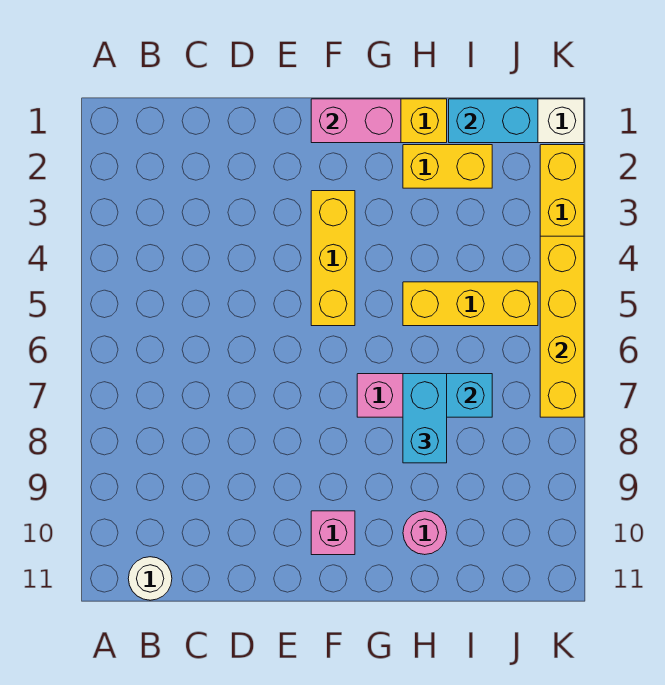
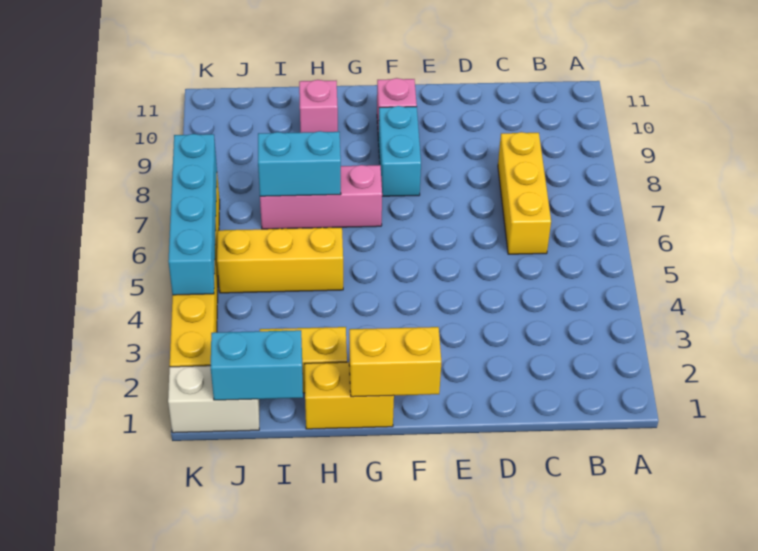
white round brick B11 level 1 -> none
pink brick F1:G1 level 2 -> yellow brick F1:G1 level 2
yellow brick F3:F5 level 1 -> yellow brick C6:C8 level 1
cyan brick H7:H8 level 3 -> cyan brick F8:F9 level 1
pink round brick H10 level 1 -> pink brick H10 level 1
yellow brick K4:K7 level 2 -> cyan brick K4:K7 level 2

